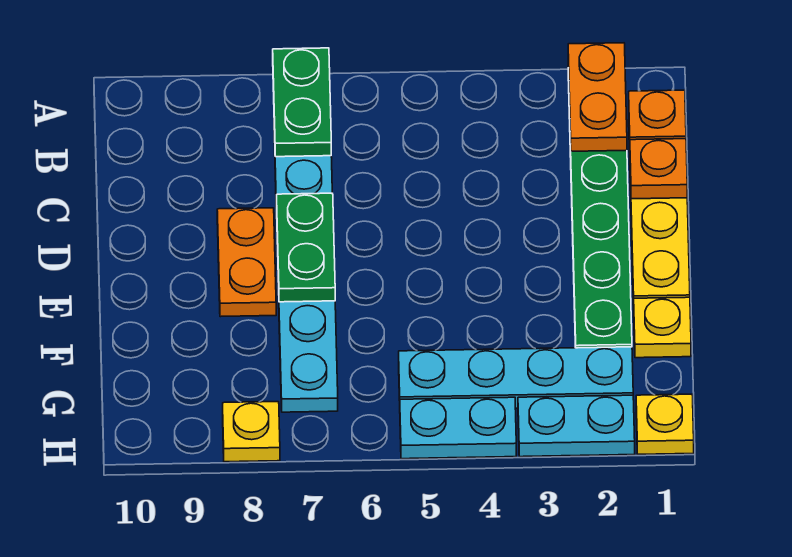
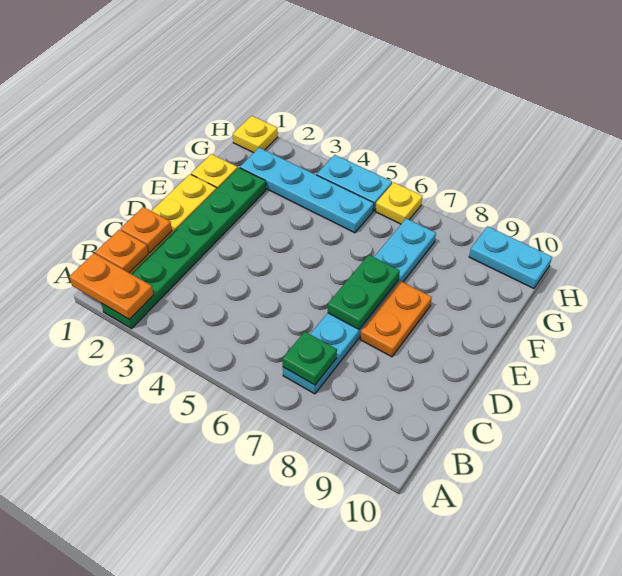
orange plate A2:B2 level 2 -> orange plate A1:A2 level 2
green plate A7:B7 level 2 -> green plate B7 level 2
cyan plate H2:H3 level 1 -> cyan plate H9:H10 level 1
yellow plate H8 level 1 -> yellow plate H6 level 1

